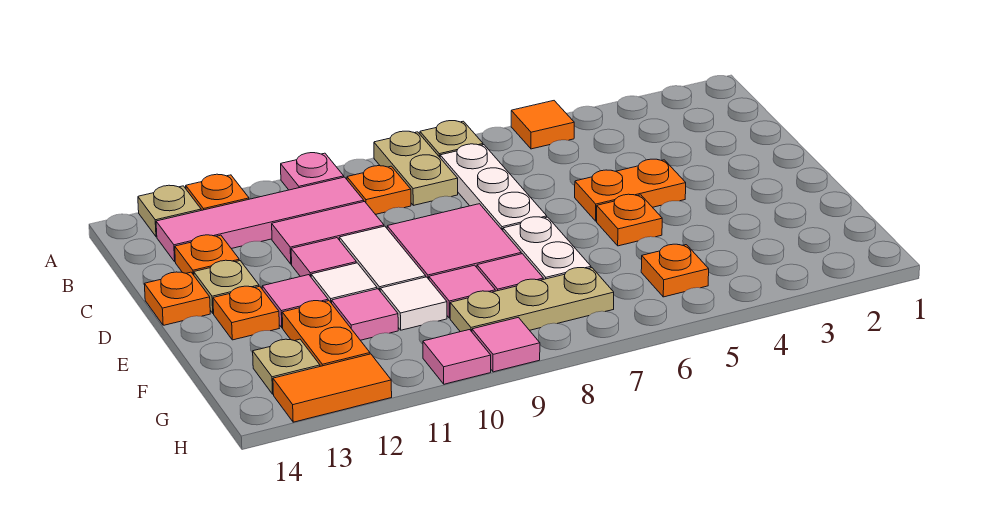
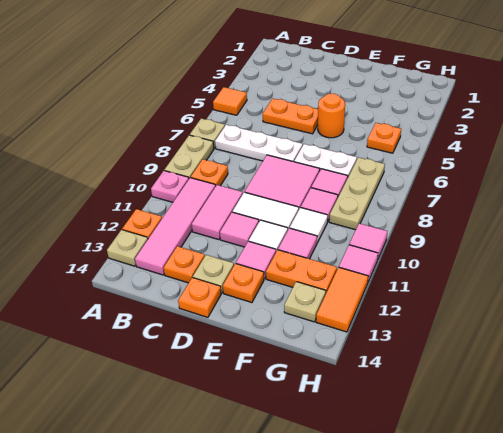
tan plate A8:B8 level 1 -> tan plate A8:A9 level 1
orange plate D4:D5 level 1 -> orange plate C5:D5 level 1
orange plate E5 level 1 -> orange round brick E5 level 1
pink tile H9 level 1 -> pink tile H11 level 1

